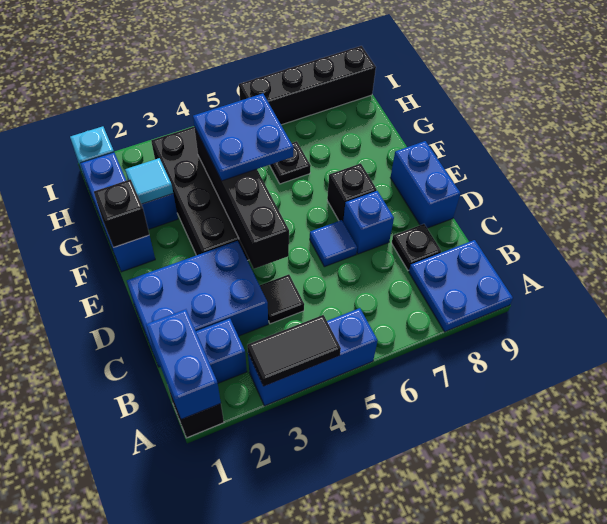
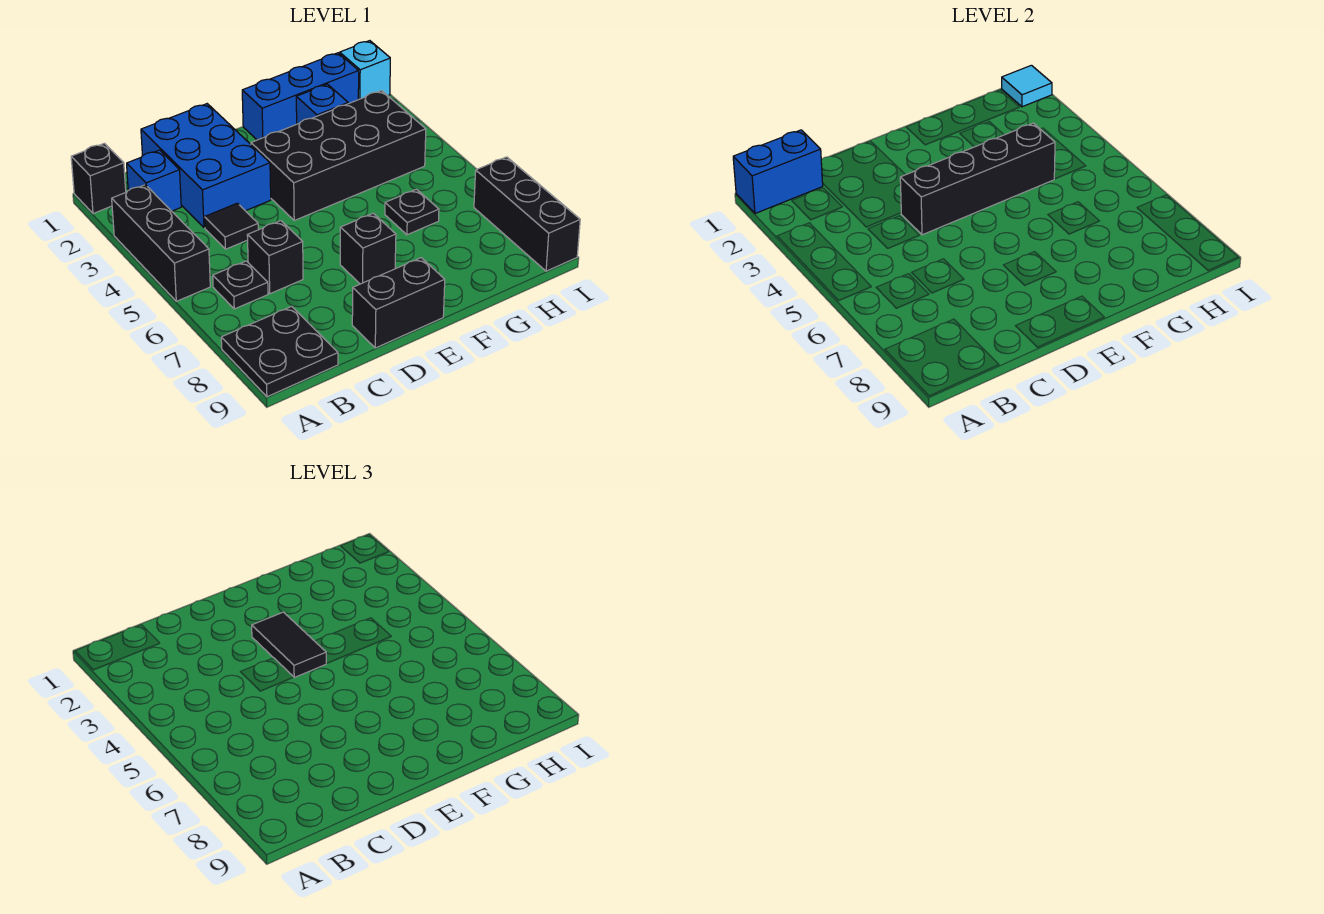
blue brick A3:A5 level 1 -> black brick A3:A5 level 1
black tile A3:A4 level 2 -> black tile E3:E4 level 3
blue plate A8:B9 level 1 -> black plate A8:B9 level 1
black plate C8 level 1 -> black plate B6 level 1
blue tile D6 level 1 -> none
blue brick D7 level 1 -> none
blue brick D9:E9 level 1 -> black brick D9:E9 level 1
black brick F1 level 2 -> black brick C6 level 1
blue plate F4:G5 level 3 -> none
cyan tile G2 level 2 -> cyan tile I1 level 2
black brick I6:I9 level 1 -> black brick I7:I9 level 1

